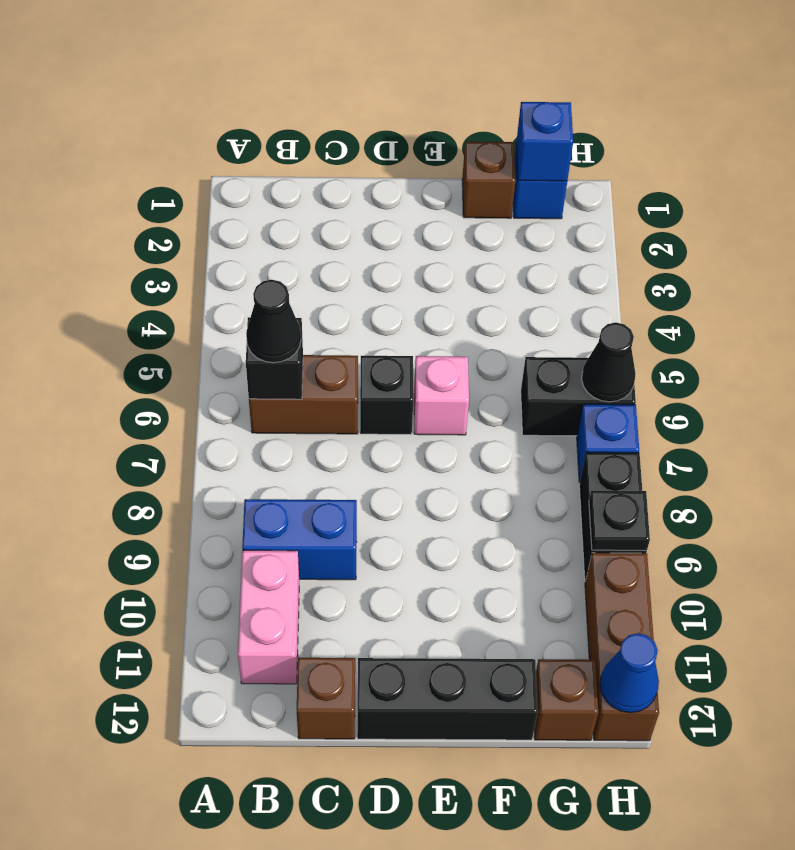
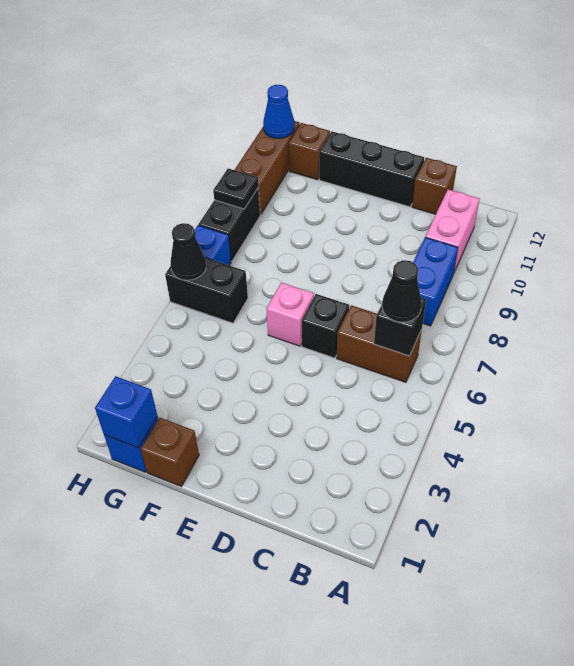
blue brick B9:C9 level 1 -> blue brick B8:B9 level 1

